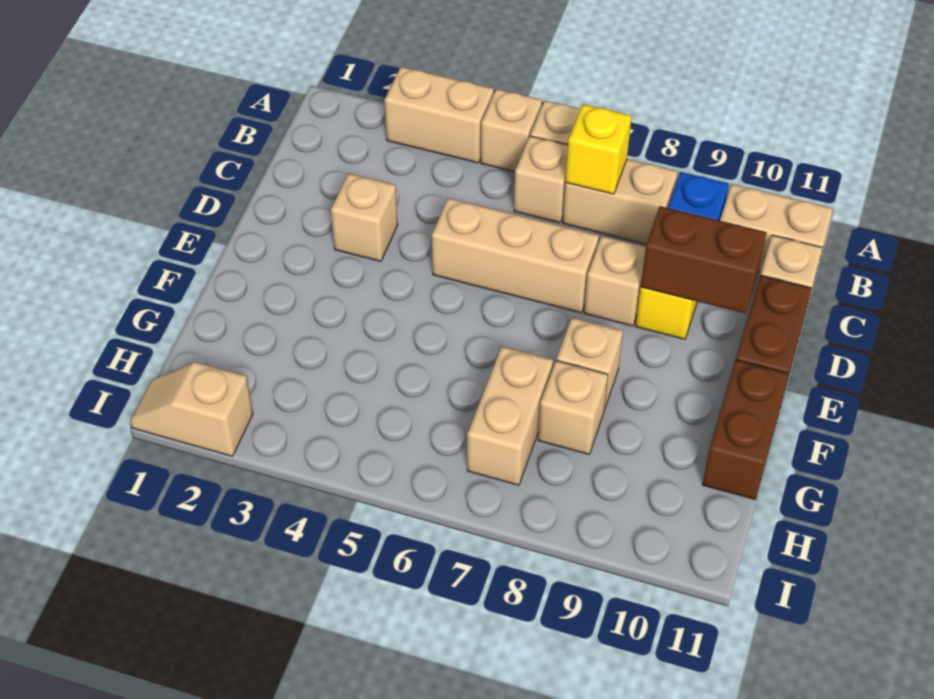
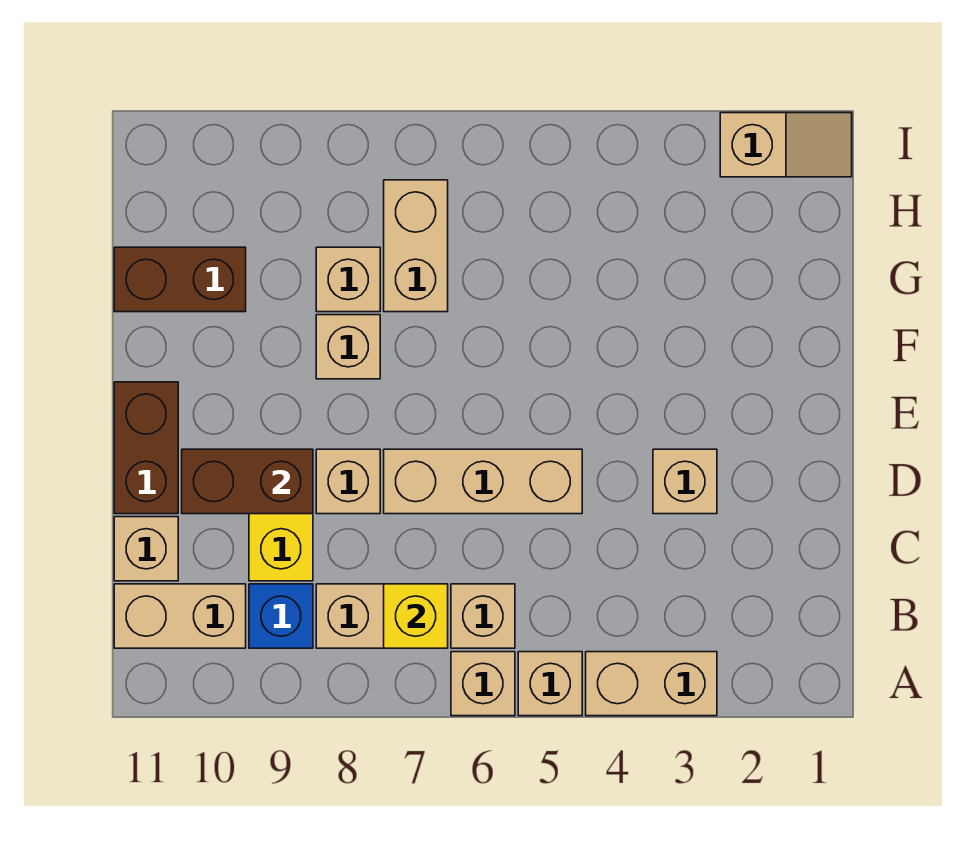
brown brick F11:G11 level 1 -> brown brick G10:G11 level 1

